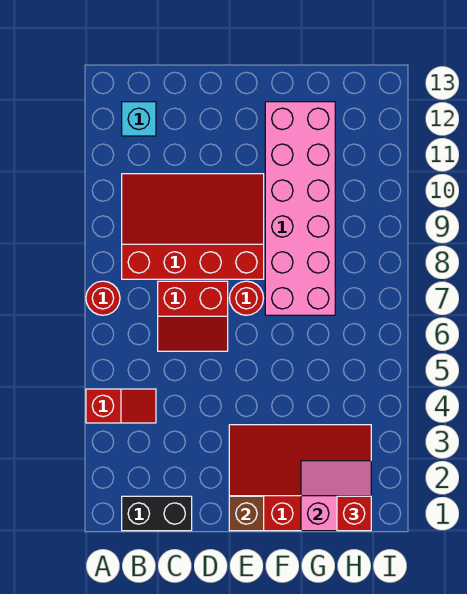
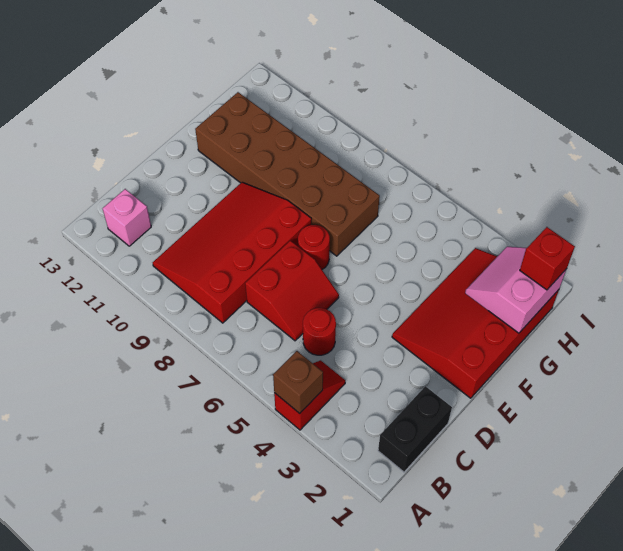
red round brick A7 level 1 -> red round brick C5 level 1
cyan brick B12 level 1 -> pink brick B12 level 1
brown brick E1 level 2 -> brown brick A4 level 2
pink brick F7:G12 level 1 -> brown brick F7:G12 level 1

